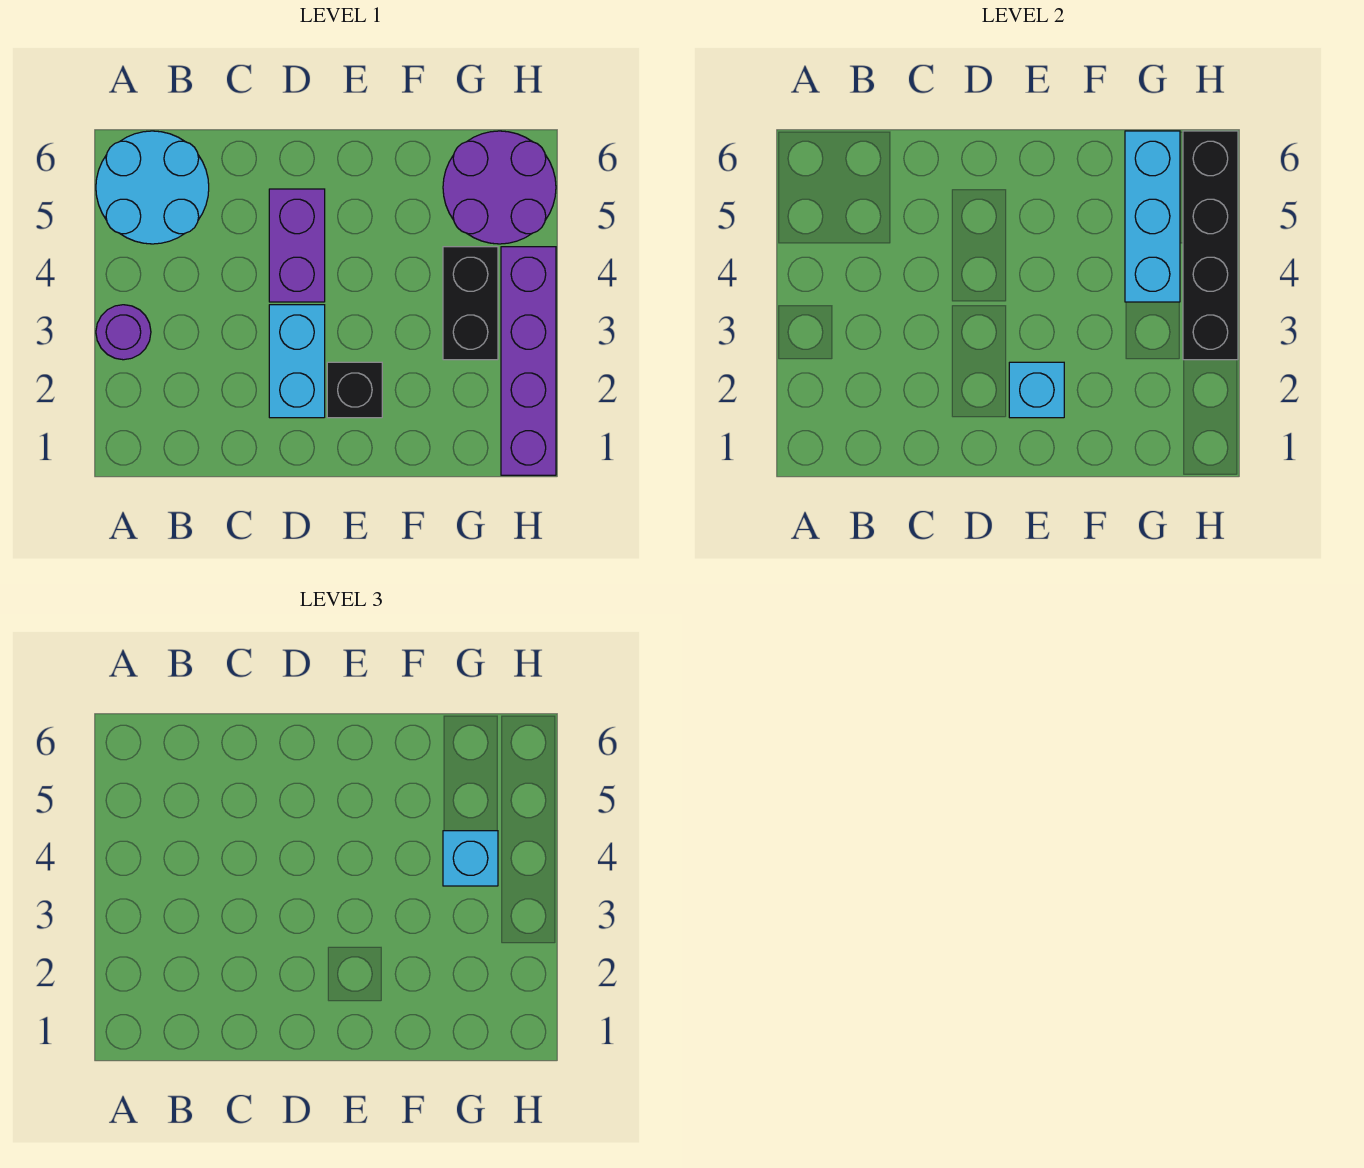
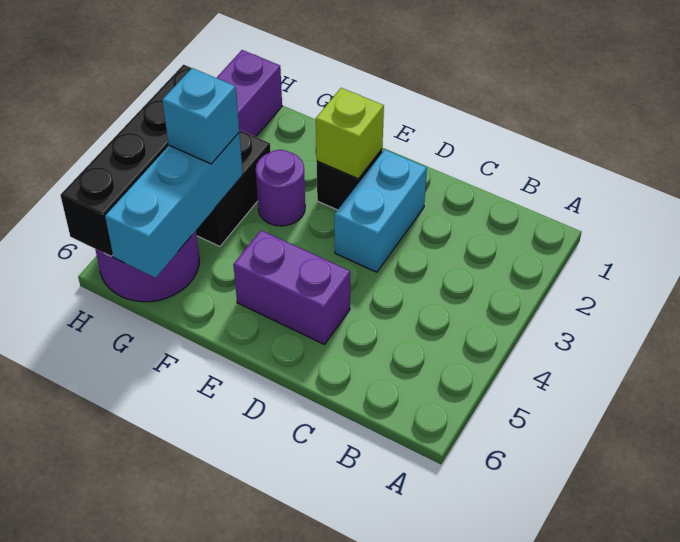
purple round brick A3 level 1 -> purple round brick F3 level 1
cyan round brick A5:B6 level 1 -> none
purple brick D4:D5 level 1 -> purple brick D5:E5 level 1
cyan brick E2 level 2 -> lime brick E2 level 2

